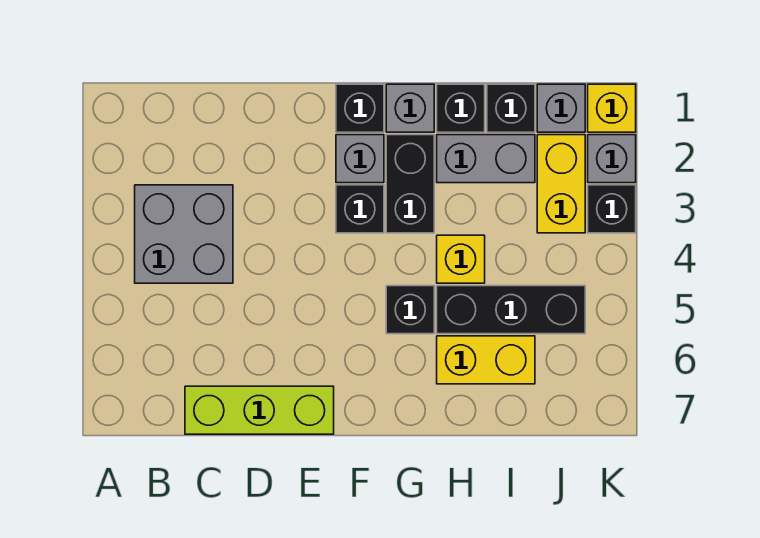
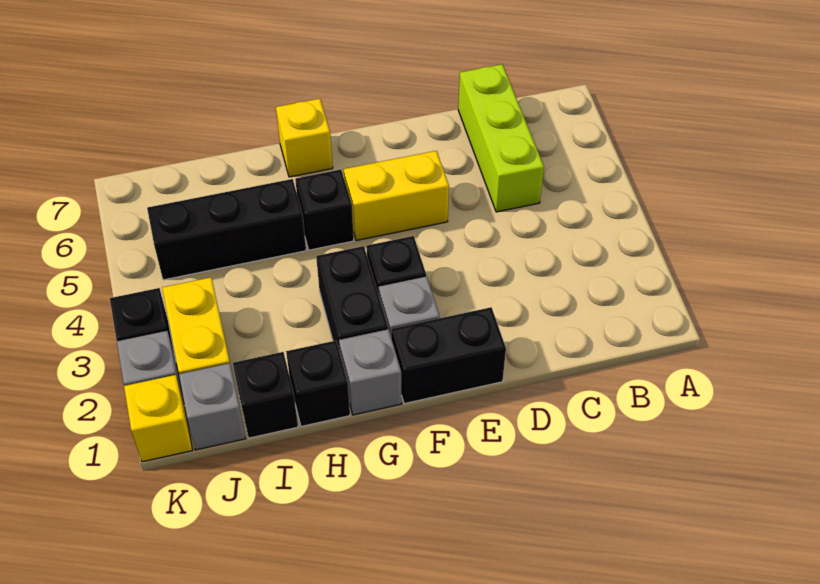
grey brick B3:C4 level 1 -> none
lime brick C7:E7 level 1 -> lime brick C5:C7 level 1
black brick F1 level 1 -> black brick E1:F1 level 1
grey brick H2:I2 level 1 -> none
yellow brick H4 level 1 -> yellow brick G7 level 1
yellow brick H6:I6 level 1 -> yellow brick E5:F5 level 1

